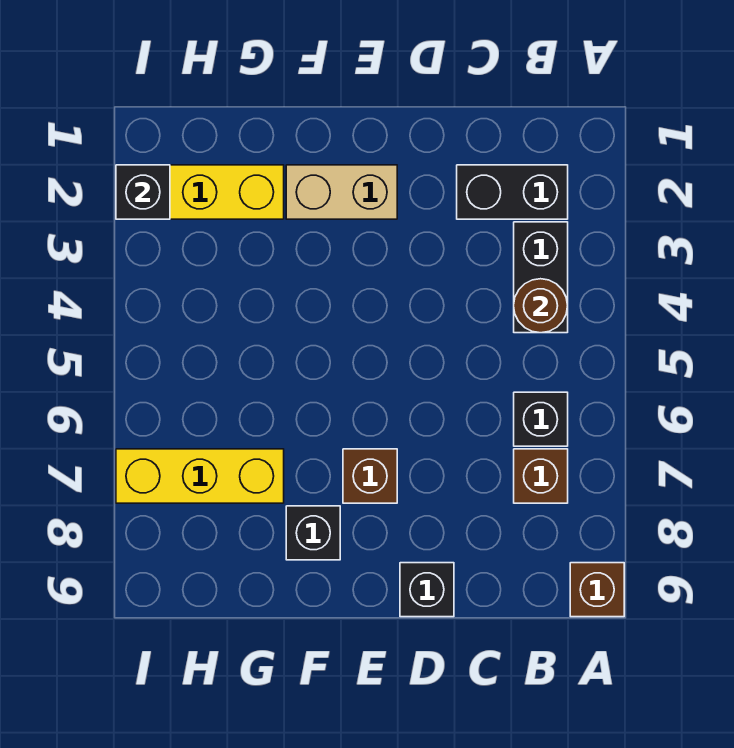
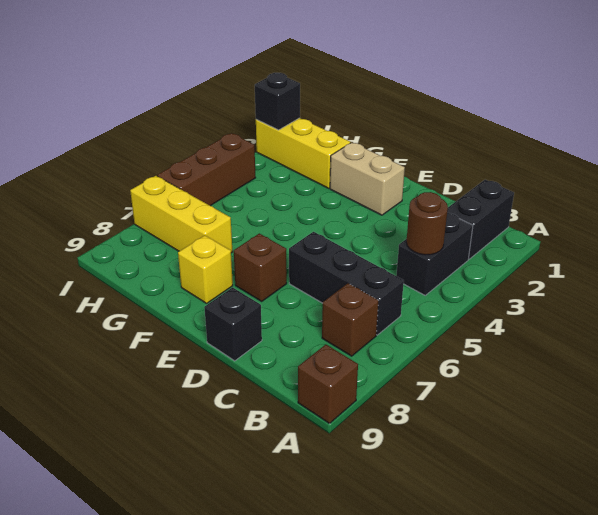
black brick B2:C2 level 1 -> black brick B1:B2 level 1
black brick B6 level 1 -> black brick B6:D6 level 1
black brick F8 level 1 -> yellow brick F8 level 1
none -> brown brick I4:I6 level 1

